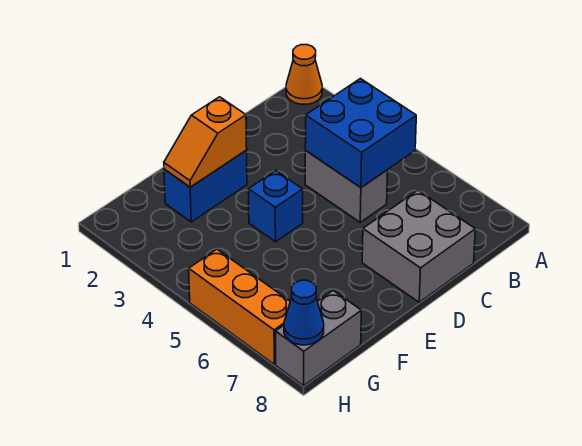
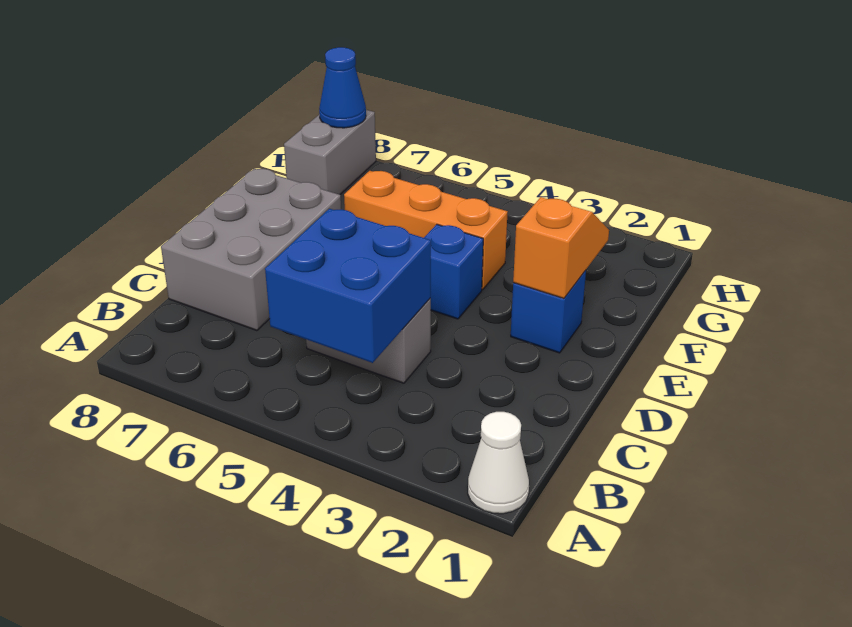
orange cone A1 level 1 -> white cone A1 level 1
grey brick C7:D8 level 1 -> grey brick C7:E8 level 1
blue brick E2:F2 level 1 -> blue brick E2 level 1
orange brick H5:H7 level 1 -> orange brick F4:F6 level 1

